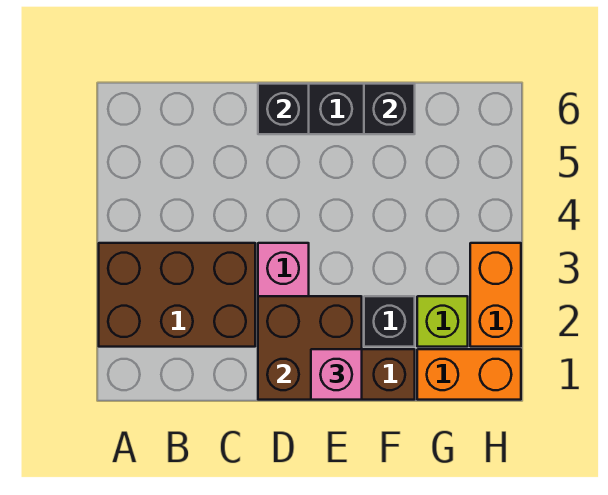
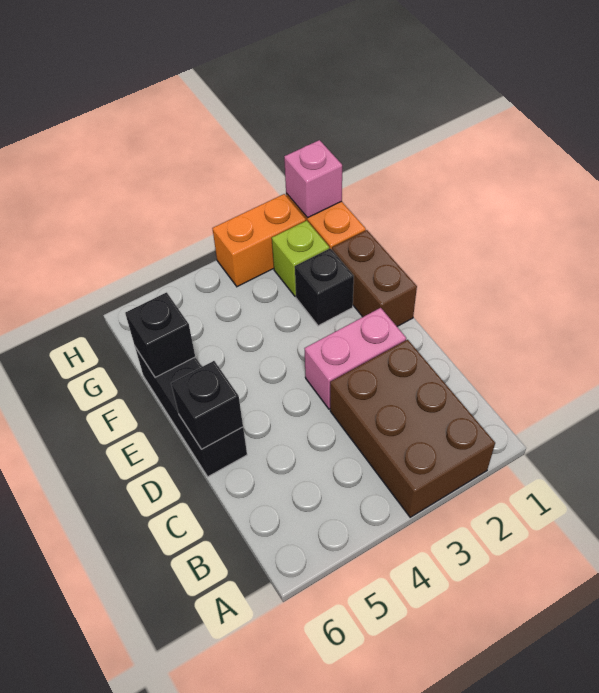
brown brick D1:E2 level 2 -> none
pink brick E1 level 3 -> pink brick H1 level 2

